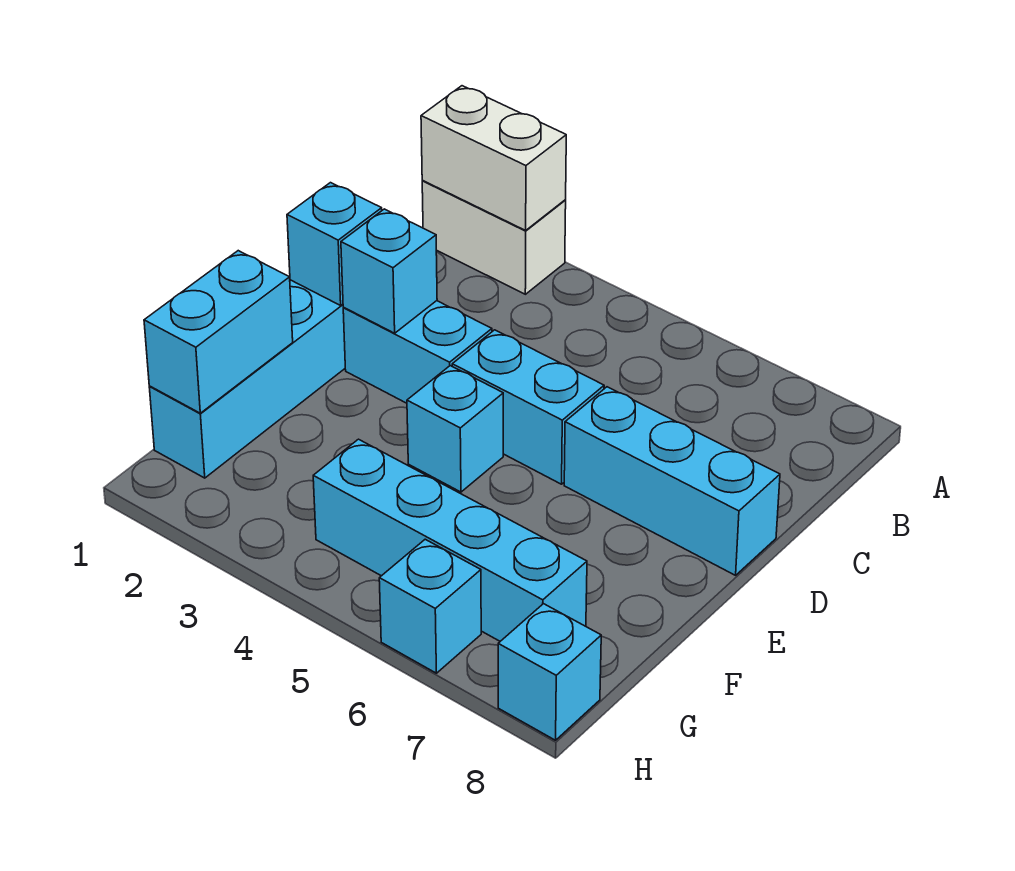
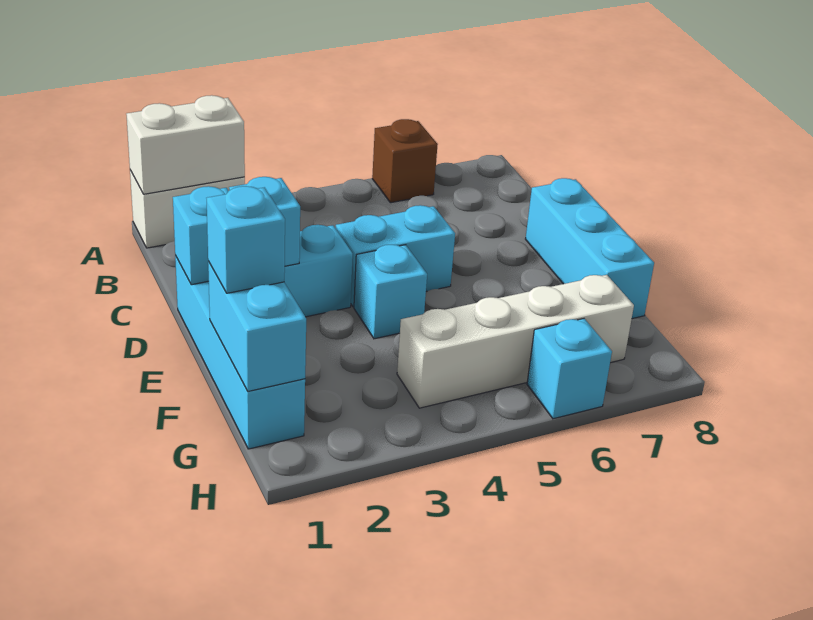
none -> brown brick A6 level 1
cyan brick D6:D8 level 1 -> cyan brick D8:F8 level 1
cyan brick G4:G7 level 1 -> white brick G4:G7 level 1
cyan brick H8 level 1 -> cyan brick F1 level 3

